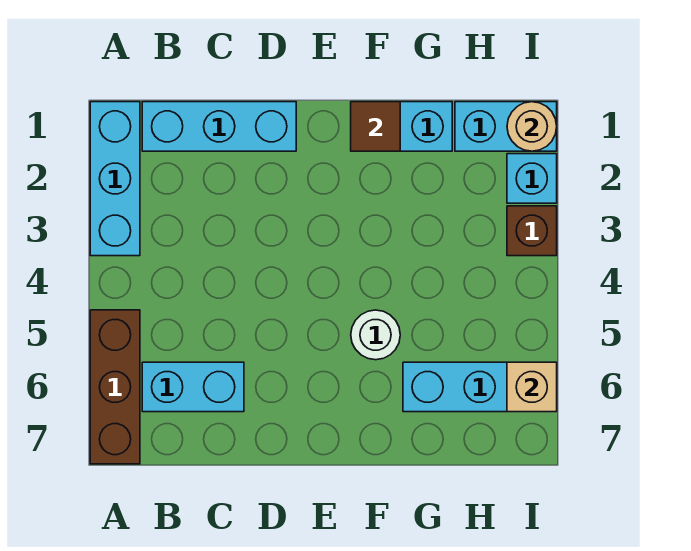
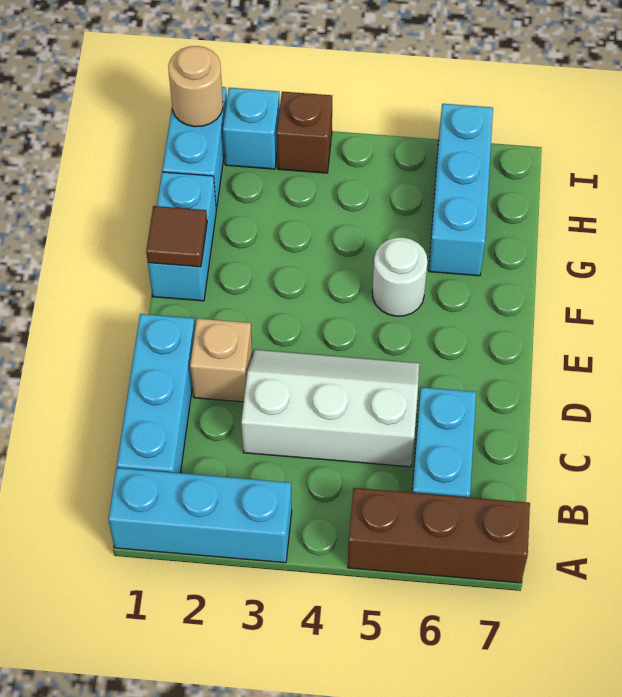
none -> white slope C3:D5 level 1 top C
tan brick I6 level 2 -> tan brick D2 level 1

